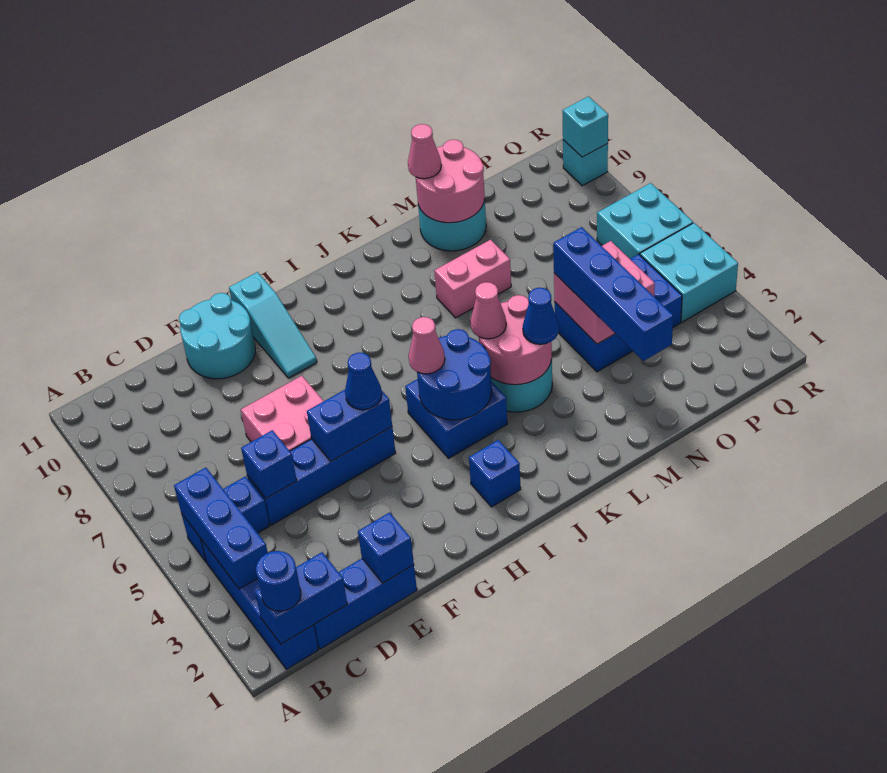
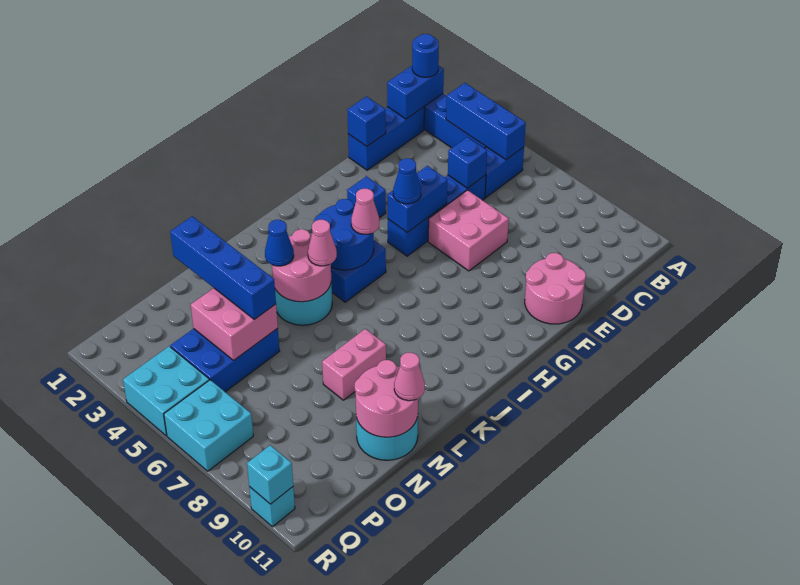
cyan round brick E10:F11 level 1 -> pink round brick E10:F11 level 1
cyan slope G9:G11 level 1 top 11 -> none
blue brick I2 level 1 -> blue brick G3 level 1

